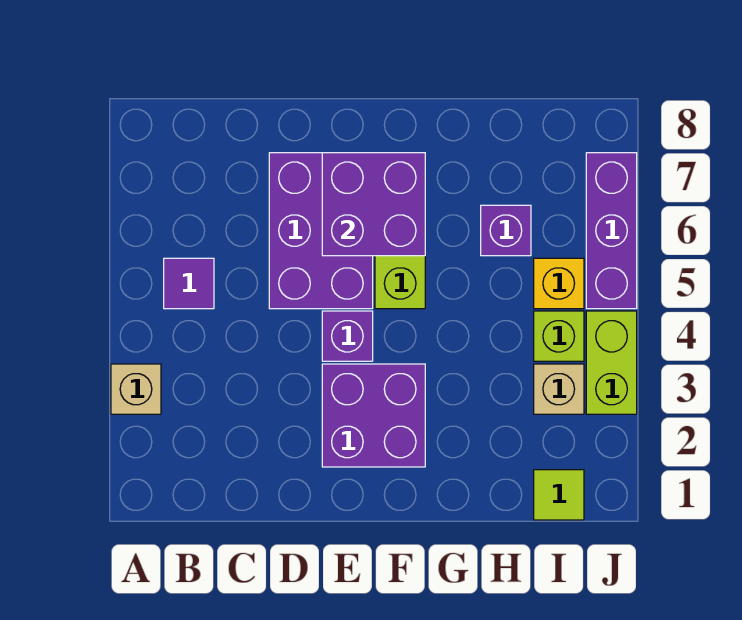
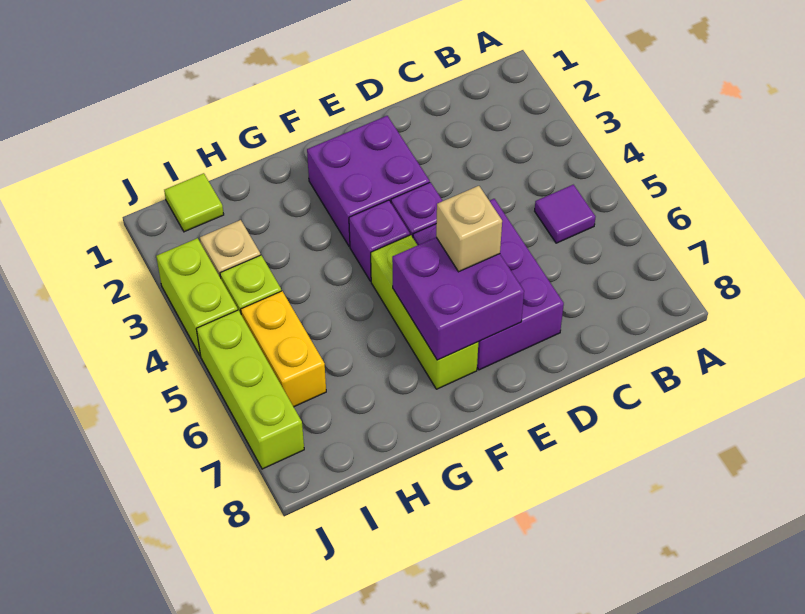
tan brick A3 level 1 -> tan brick E6 level 3
purple brick H6 level 1 -> purple brick F4 level 1
yellow brick I5 level 1 -> yellow brick I5:I6 level 1
purple brick J5:J7 level 1 -> lime brick J5:J7 level 1

